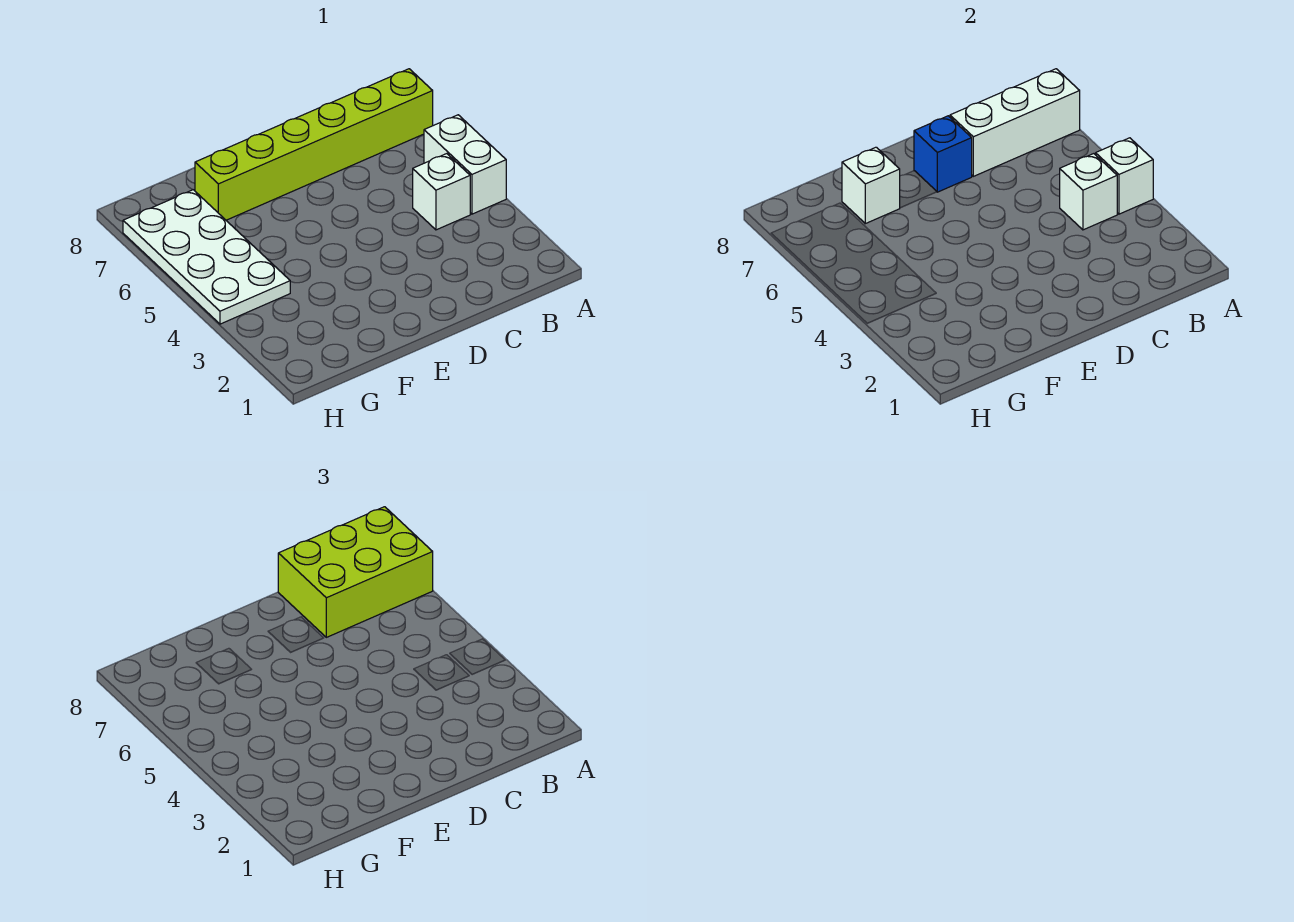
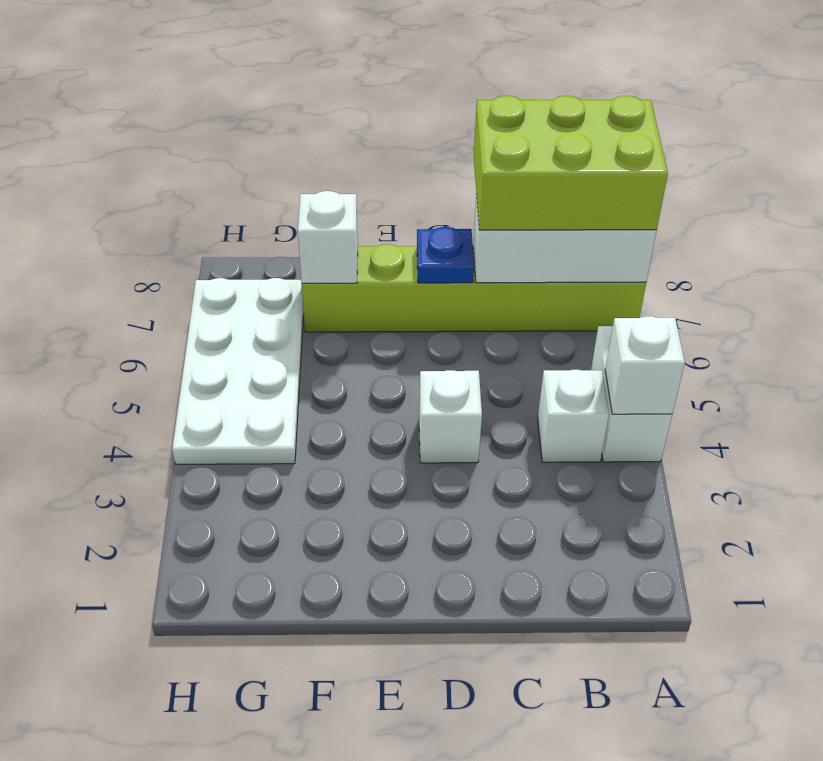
white brick B4 level 2 -> white brick D4 level 1
blue brick D7 level 2 -> blue plate D7 level 2

